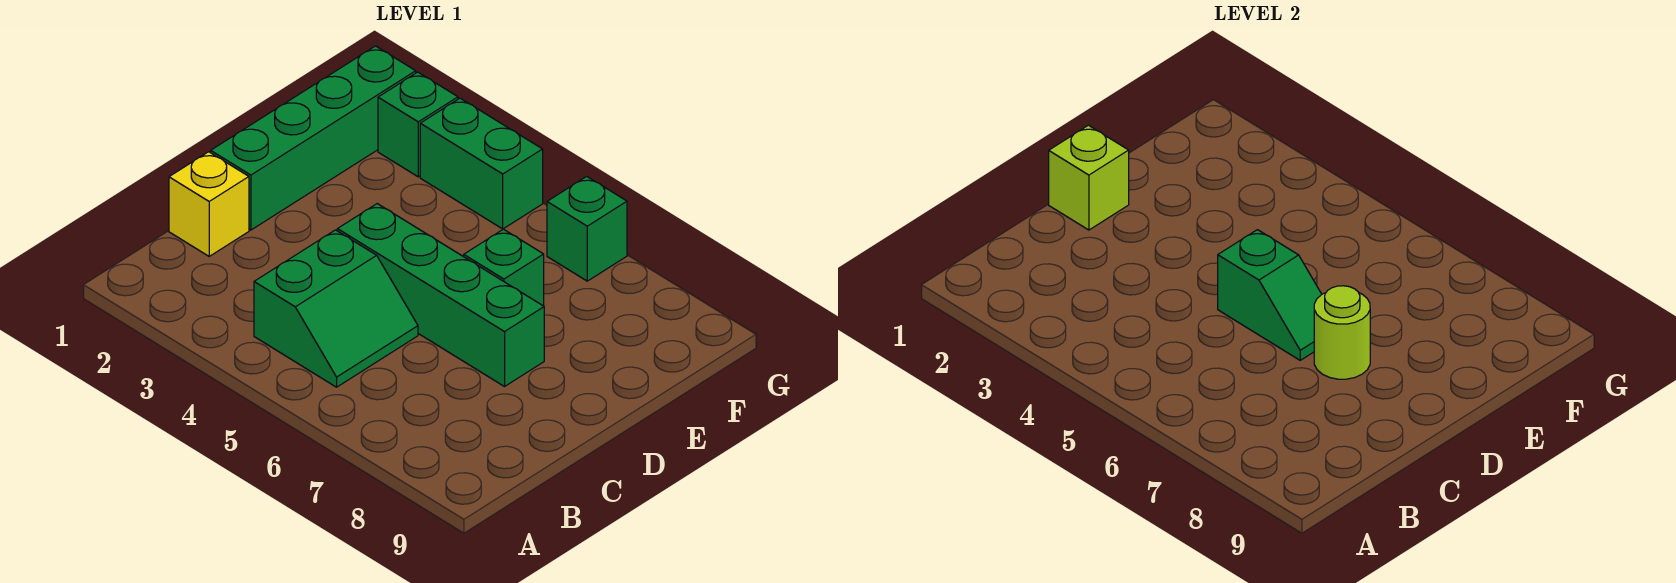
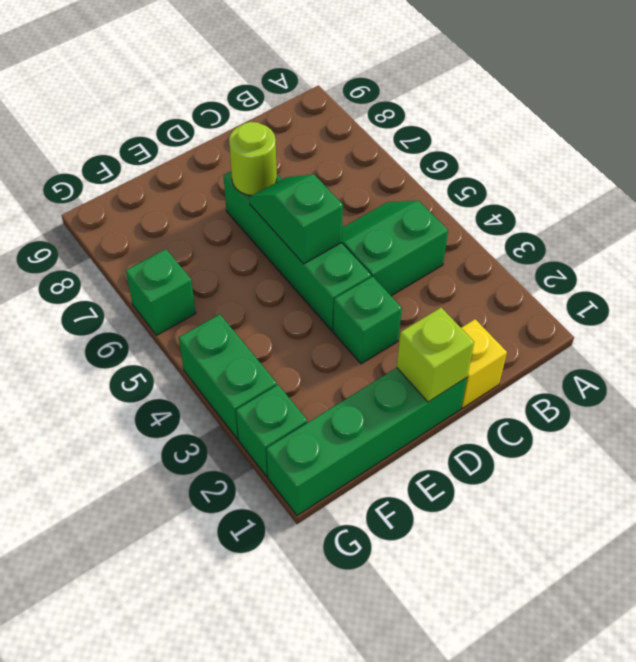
green brick E6 level 1 -> green brick D3 level 1

